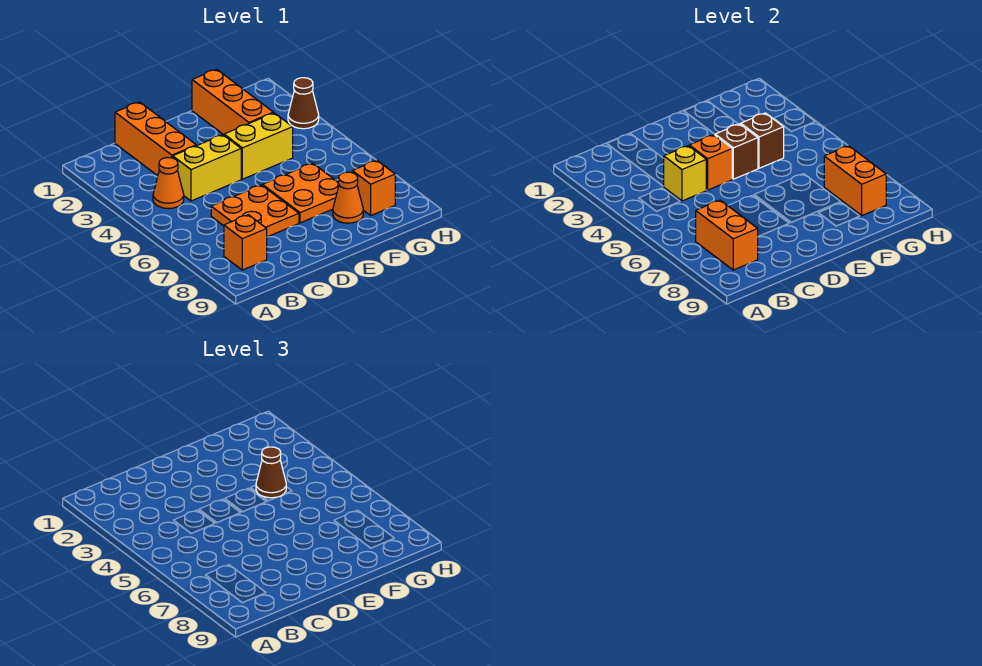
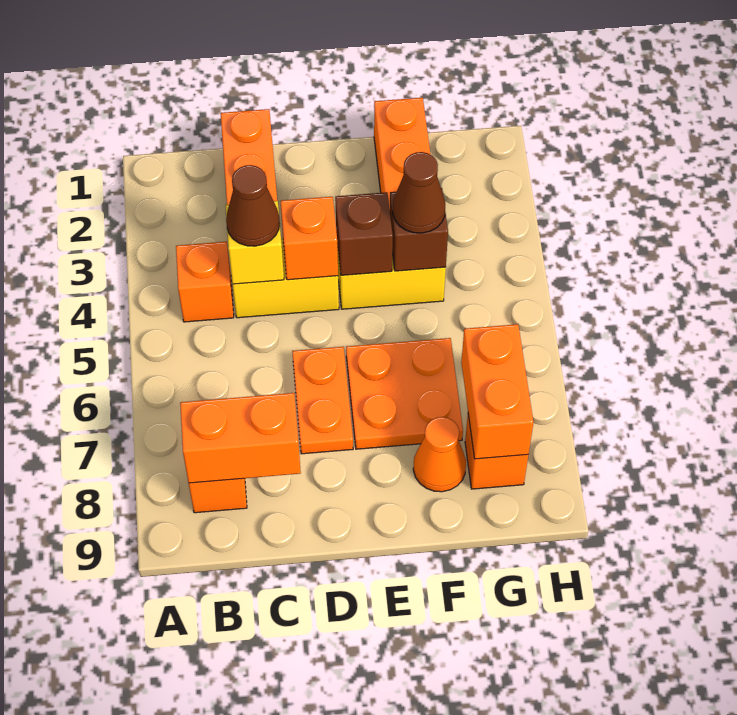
orange cone B4 level 1 -> orange brick B4 level 1
orange brick B7:B8 level 2 -> orange brick B8:C8 level 2
orange plate C6:D7 level 1 -> orange plate D6:D7 level 1
brown cone H3 level 1 -> brown cone C4 level 3

